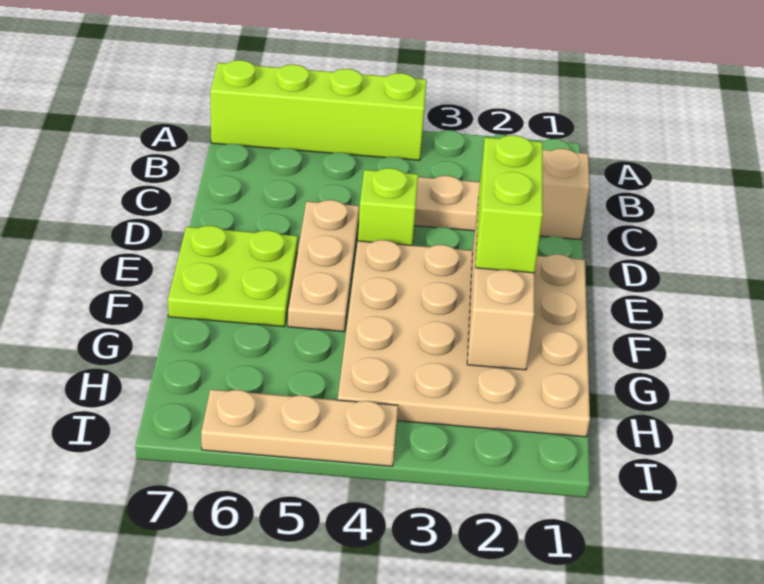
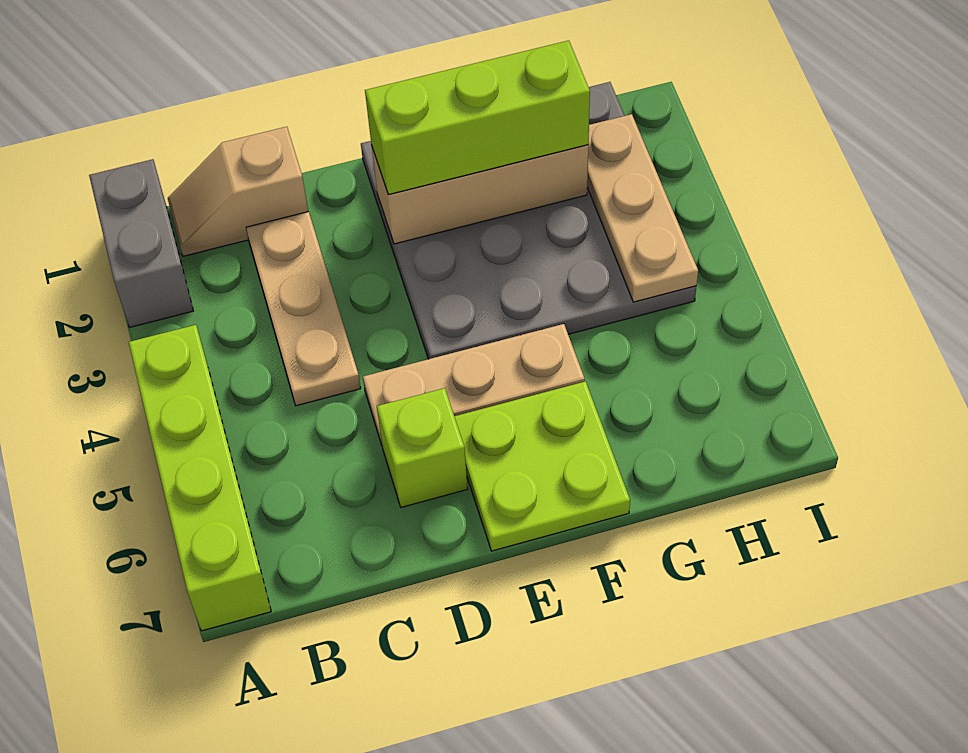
none -> grey brick A1:A2 level 1
lime brick D4 level 1 -> lime brick D6 level 1
tan plate E1:H4 level 1 -> grey plate E1:H4 level 1
lime brick E2:F2 level 3 -> lime brick E2:G2 level 3
tan plate I4:I6 level 1 -> tan plate H2:H4 level 2

